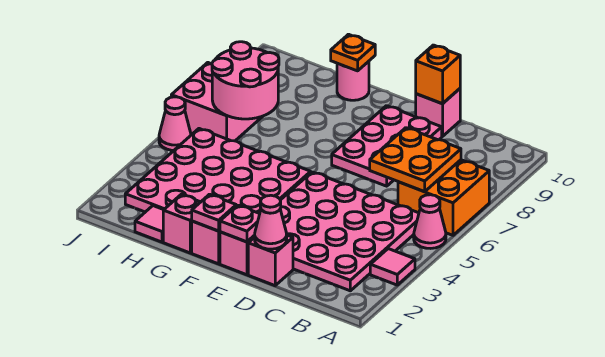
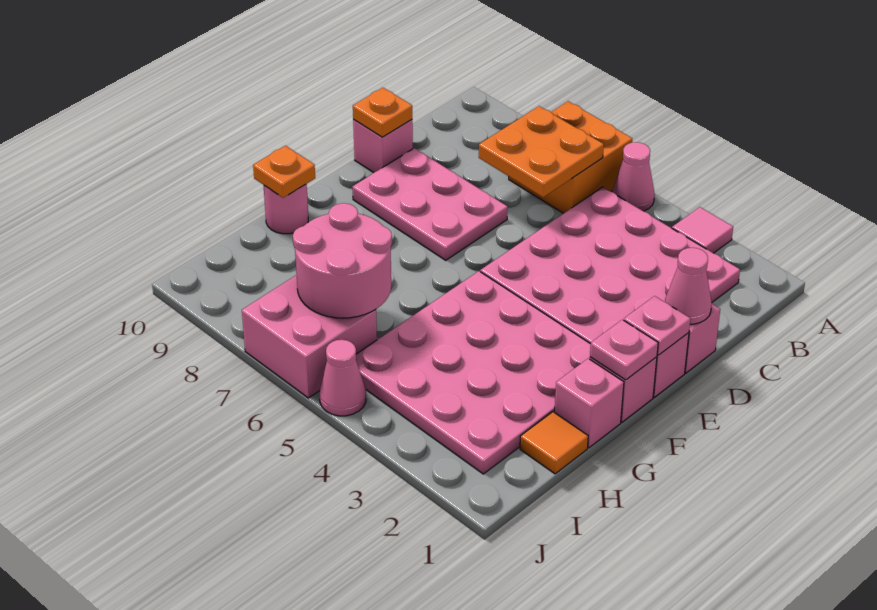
orange brick D10 level 2 -> orange plate D10 level 2
pink tile H1 level 1 -> orange tile H1 level 1

